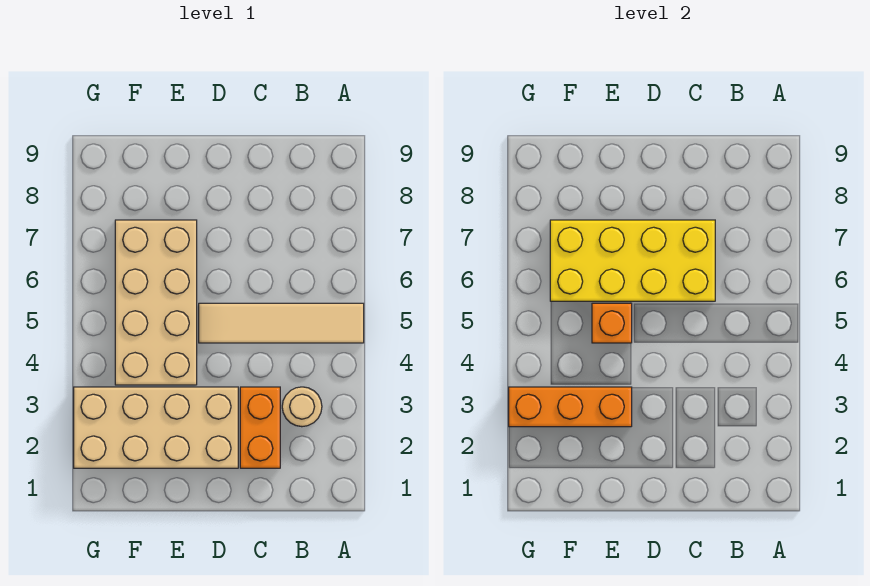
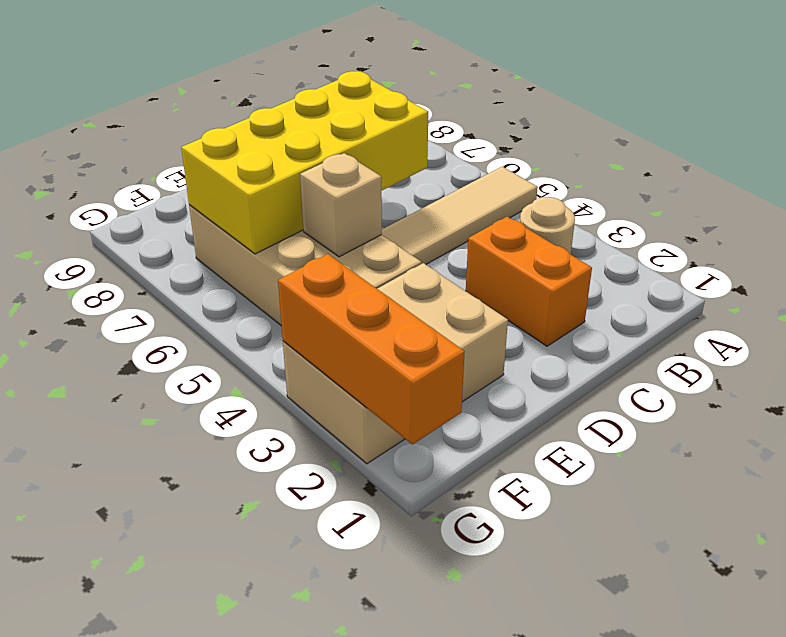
tan brick D2:G3 level 1 -> tan brick E2:G3 level 1
orange brick E3:G3 level 2 -> orange brick G1:G3 level 2
orange brick E5 level 2 -> tan brick E5 level 2

